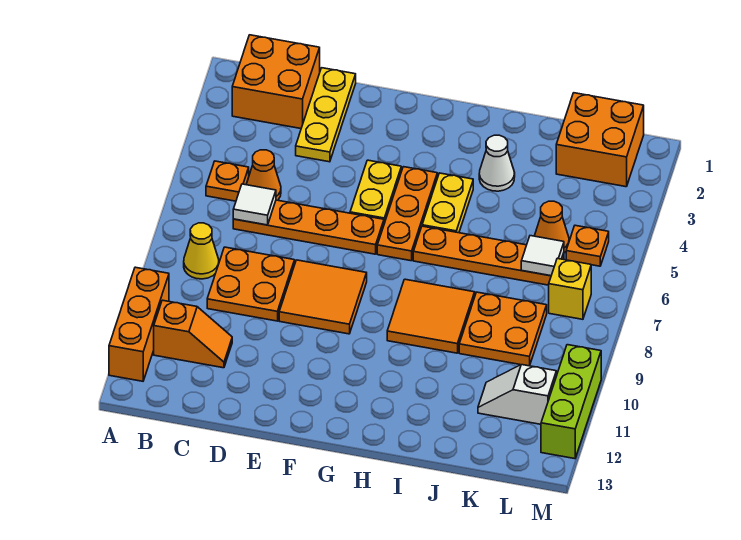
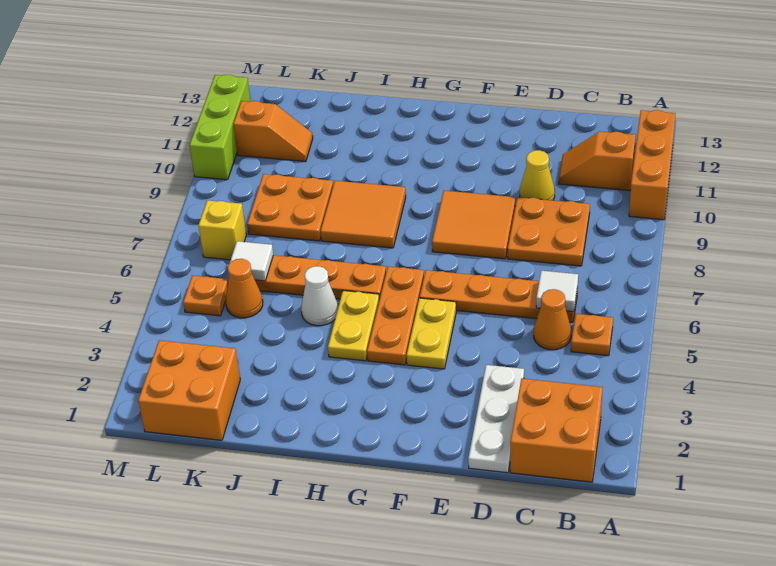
yellow cone B8 level 1 -> yellow cone D10 level 1
yellow plate D1:D3 level 1 -> white plate D1:D3 level 1
white cone I3 level 1 -> white cone I5 level 1
white slope K11:L11 level 1 top L -> orange slope K11:L11 level 1 top L

